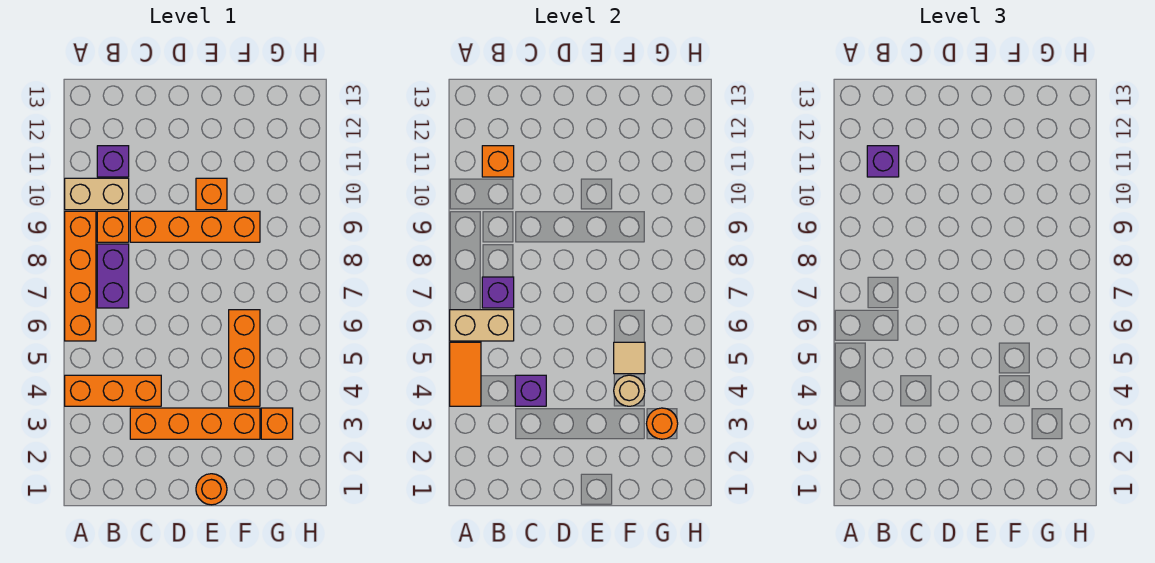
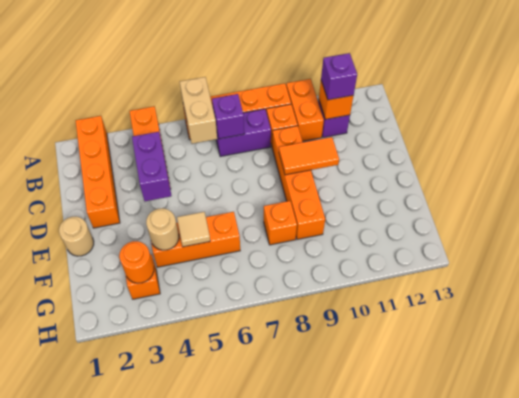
orange tile A4:A5 level 2 -> orange tile D9:D10 level 2
tan brick A10:B10 level 1 -> orange brick A10:B10 level 1
orange brick C3:F3 level 1 -> orange brick A2:D2 level 1
purple brick C4 level 2 -> purple brick C4:D4 level 2
orange round brick E1 level 1 -> tan round brick E1 level 1
orange brick E10 level 1 -> orange brick F8 level 1

